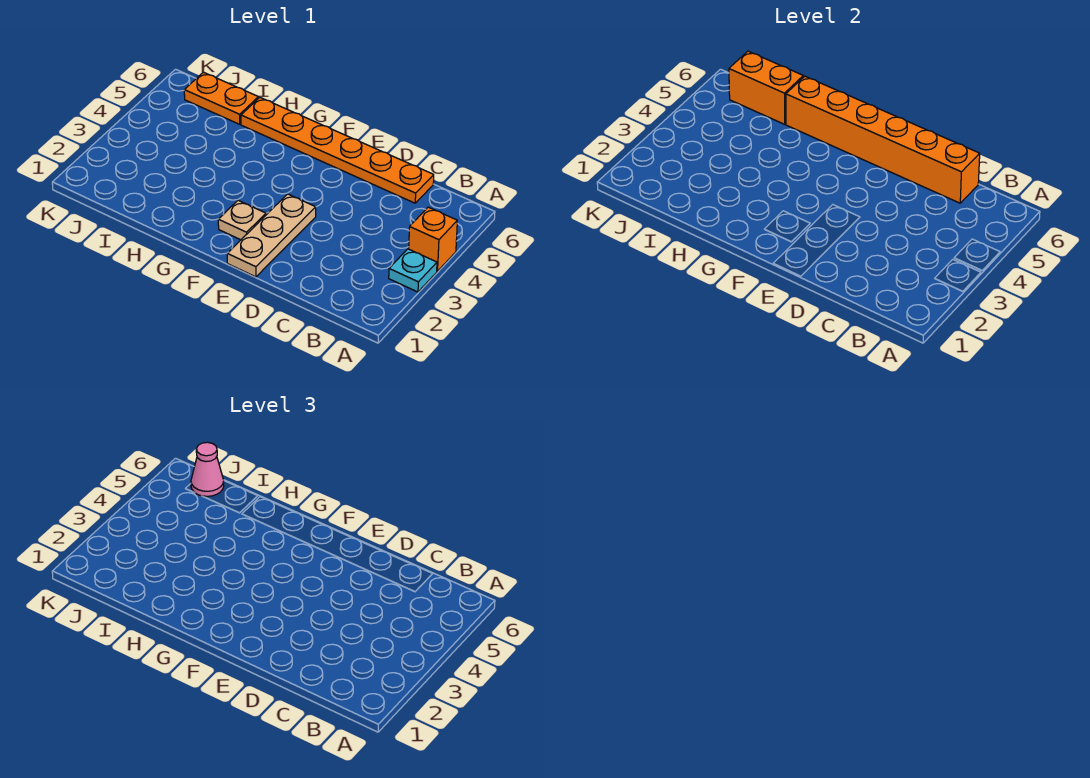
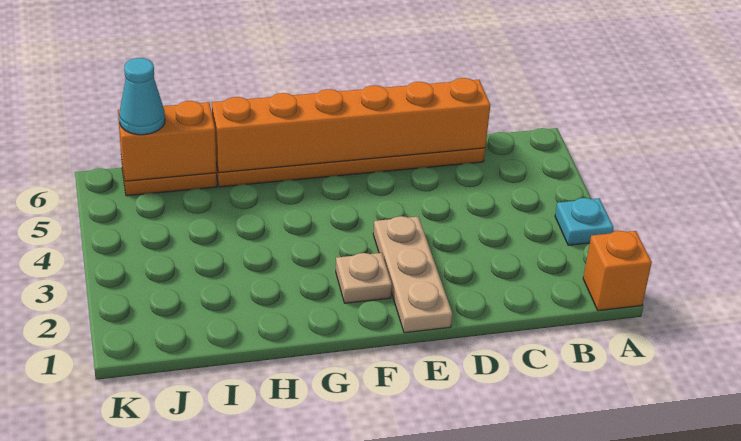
orange brick A4 level 1 -> orange brick A1 level 1
pink cone J6 level 3 -> cyan cone J6 level 3

